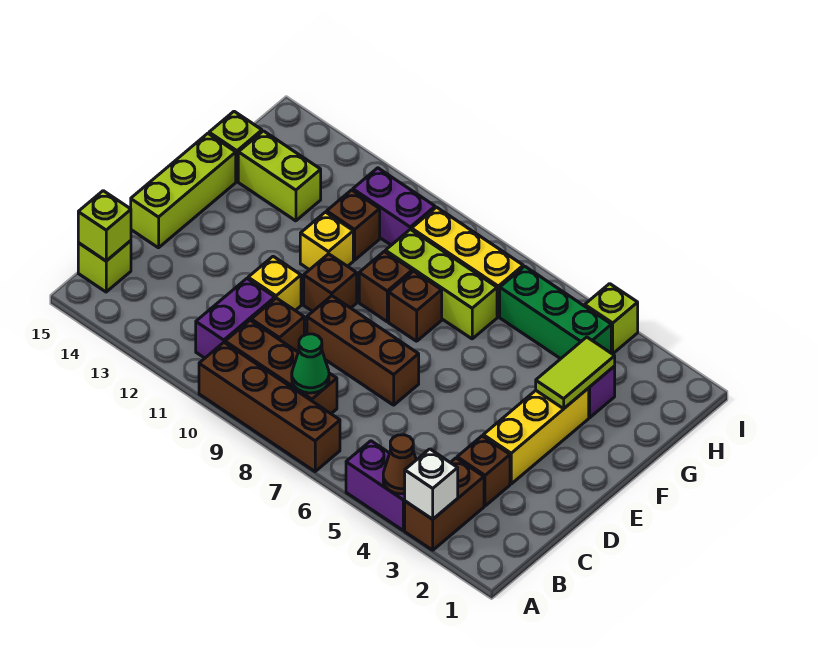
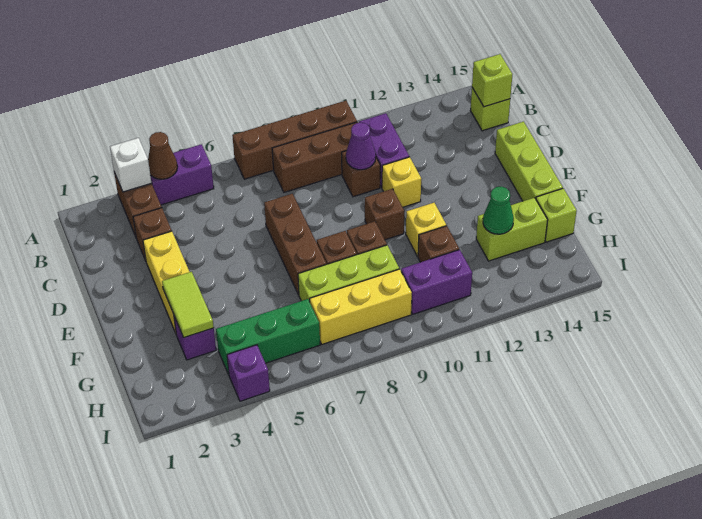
green cone B8 level 2 -> green cone G13 level 2
none -> purple cone C10 level 2
brown brick D7:D9 level 1 -> brown brick D7:F7 level 1
lime brick I4 level 1 -> purple brick I4 level 1

